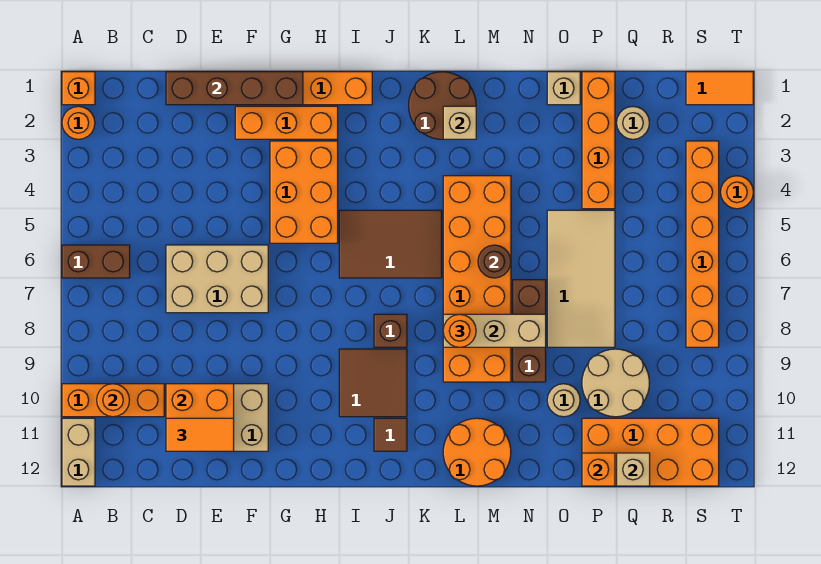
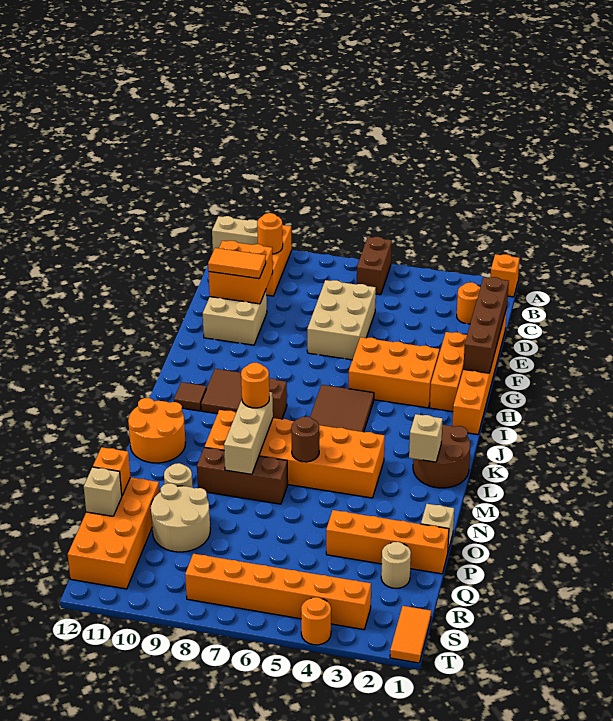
orange round brick A2 level 1 -> orange round brick C2 level 1
orange tile D11:E11 level 3 -> orange tile E10:E11 level 3
tan tile O5:P8 level 1 -> none

